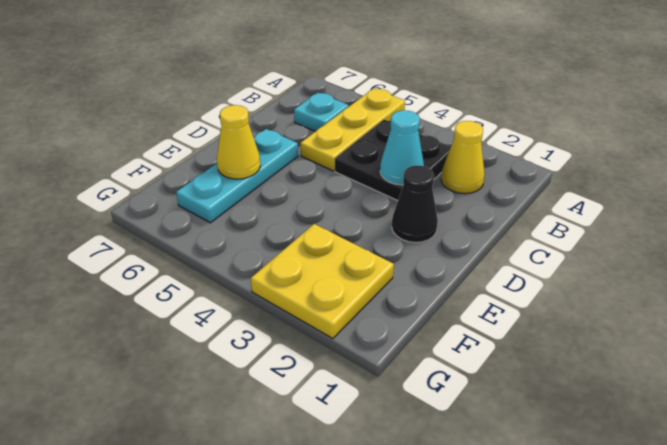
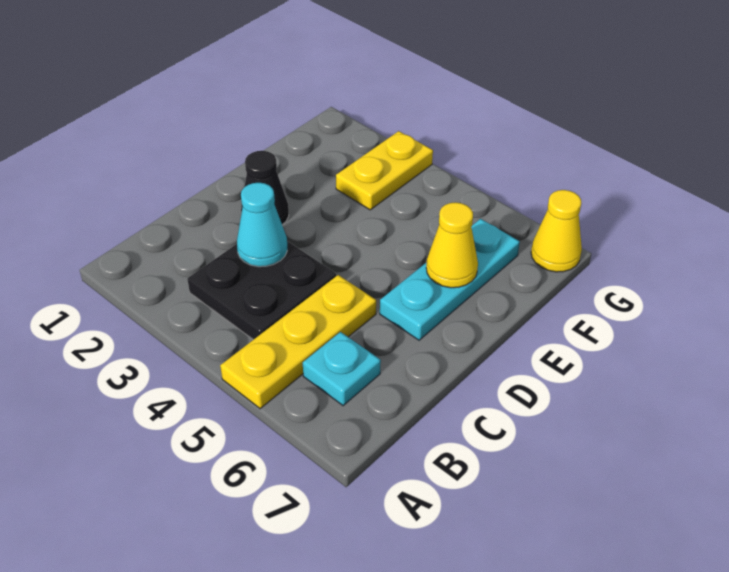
yellow cone B2 level 1 -> yellow cone G7 level 1
yellow plate F2:G3 level 1 -> yellow plate F3:G3 level 1

